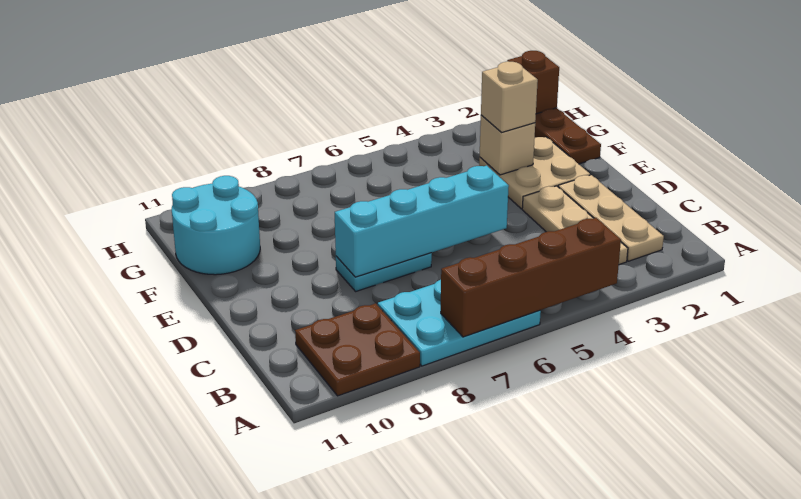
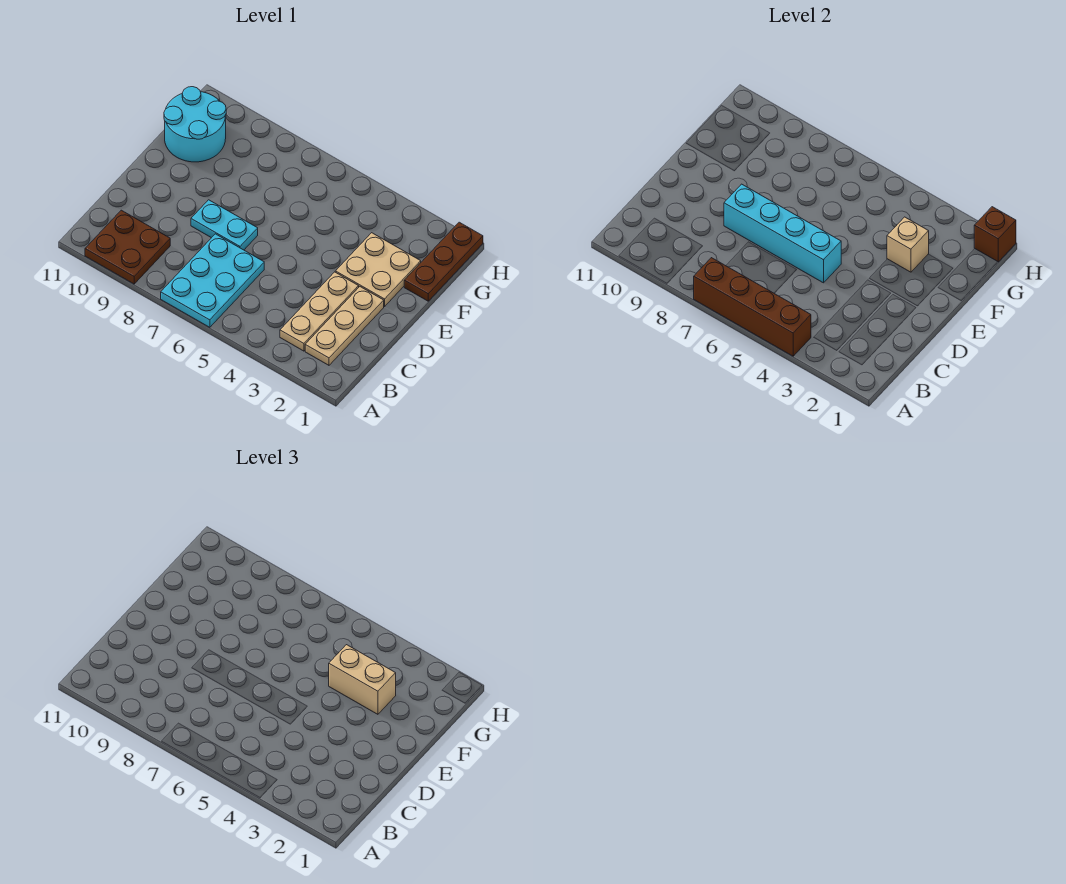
cyan plate A6:B8 level 1 -> cyan plate A6:C7 level 1
tan brick F3 level 3 -> tan brick F3:F4 level 3

